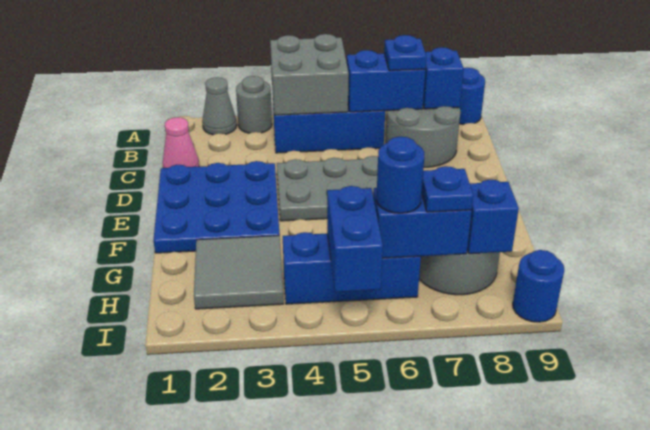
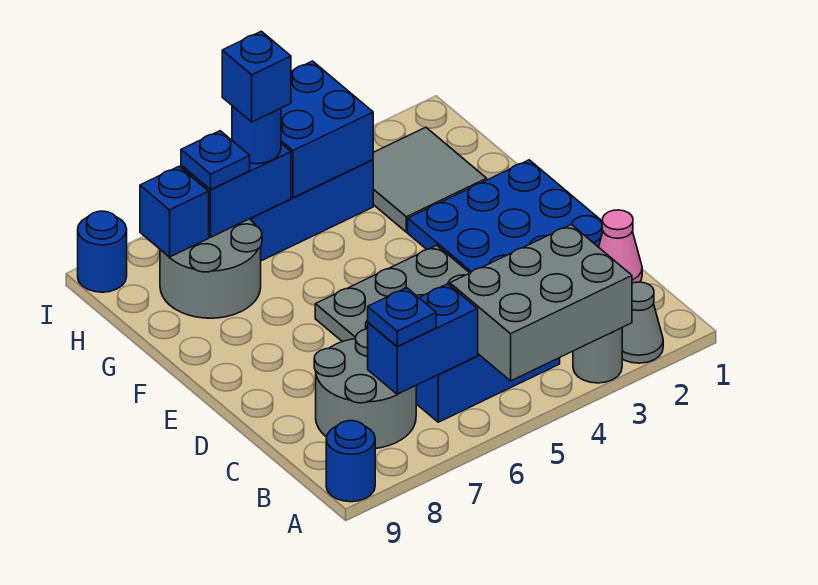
grey brick A4:B5 level 2 -> grey brick A3:B5 level 2
blue brick B8 level 2 -> blue brick H6 level 4
blue brick H5:I5 level 2 -> blue brick H4:I5 level 2

